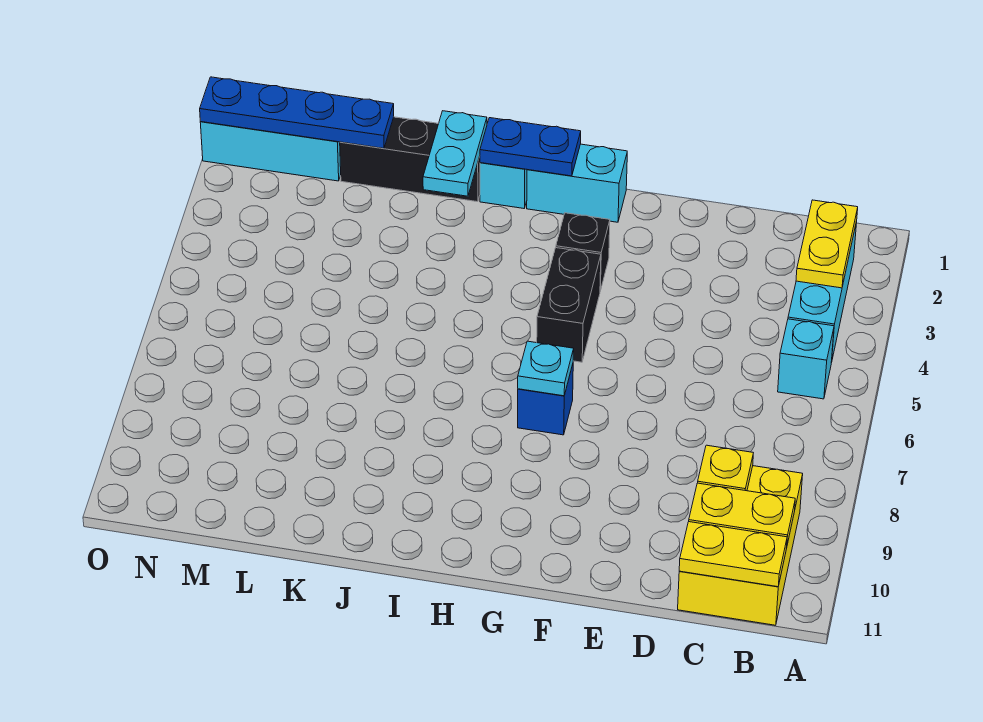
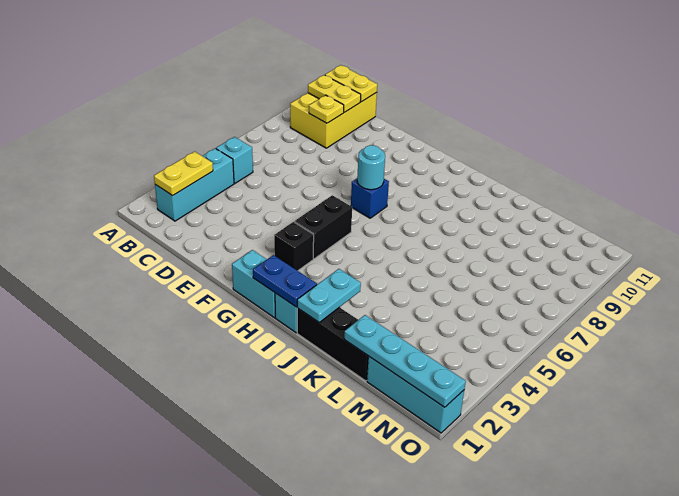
cyan plate G7 level 2 -> cyan round brick G7 level 2
blue plate L1:O1 level 2 -> cyan plate L1:O1 level 2

